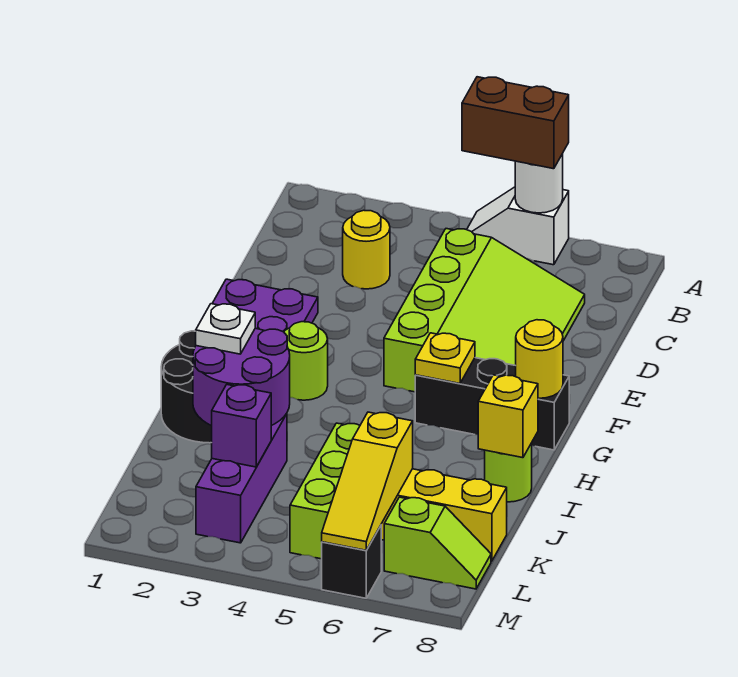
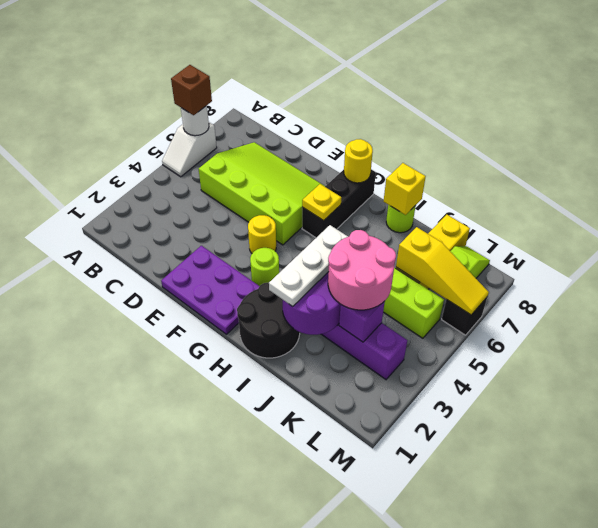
brown brick A5:A6 level 3 -> brown brick A6 level 3
yellow round brick C3 level 1 -> yellow round brick F4 level 1
white plate I2 level 3 -> white plate I2:I4 level 3
none -> pink round brick J3:K4 level 3

